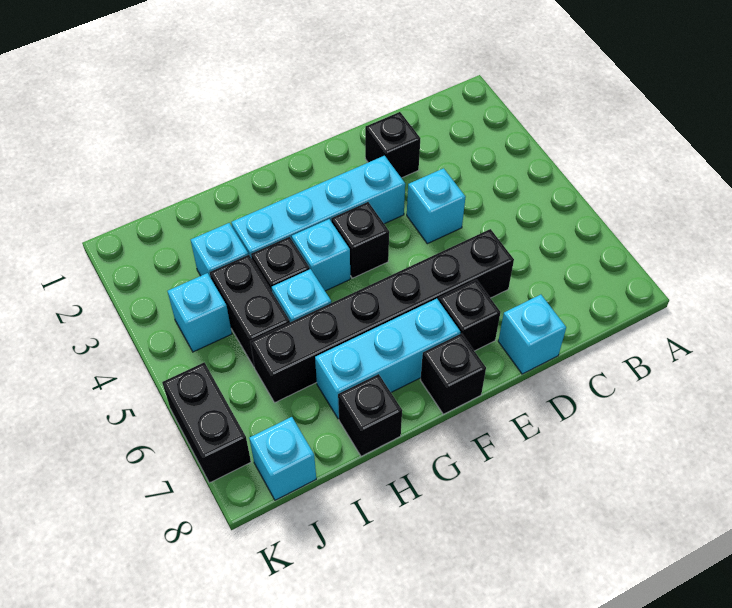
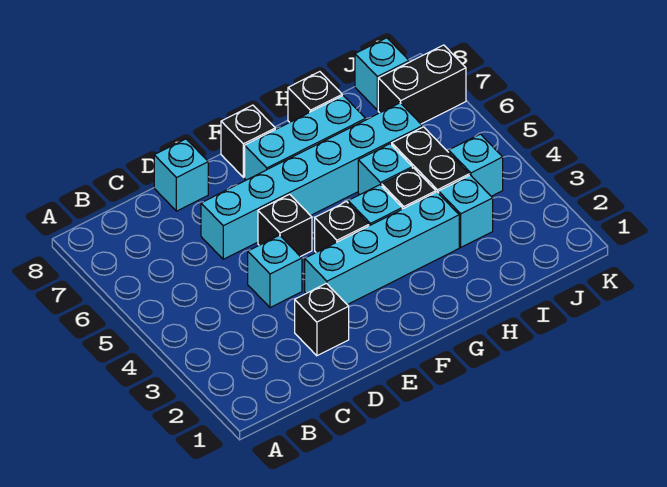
black brick D6:I6 level 1 -> cyan brick D6:I6 level 1
black brick E7 level 1 -> black brick E5 level 1
black brick K6:K7 level 1 -> black brick J7:K7 level 1

